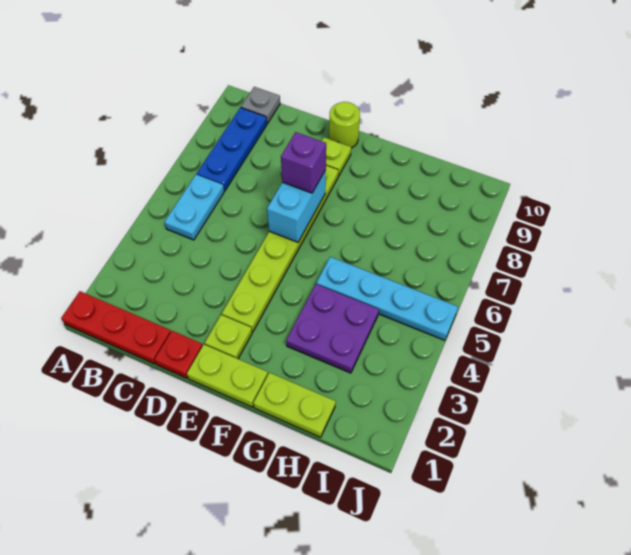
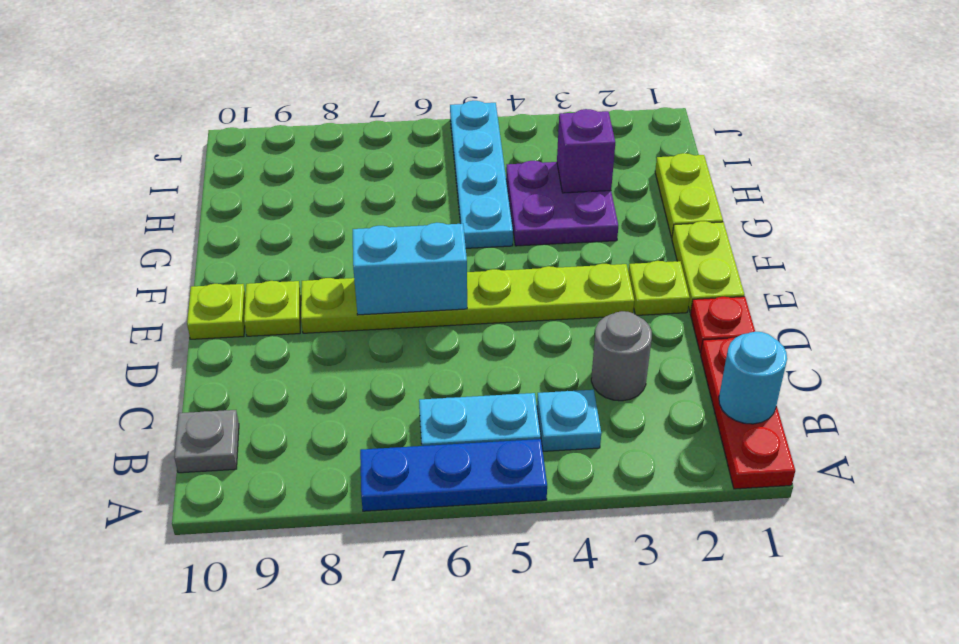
none -> cyan round brick B1 level 2
none -> cyan plate B4 level 1
blue plate B7:B9 level 1 -> blue plate A5:A7 level 1
none -> grey round brick C3 level 1
purple brick E7 level 3 -> purple brick H3 level 2
lime round brick E10 level 1 -> lime plate E10 level 1

